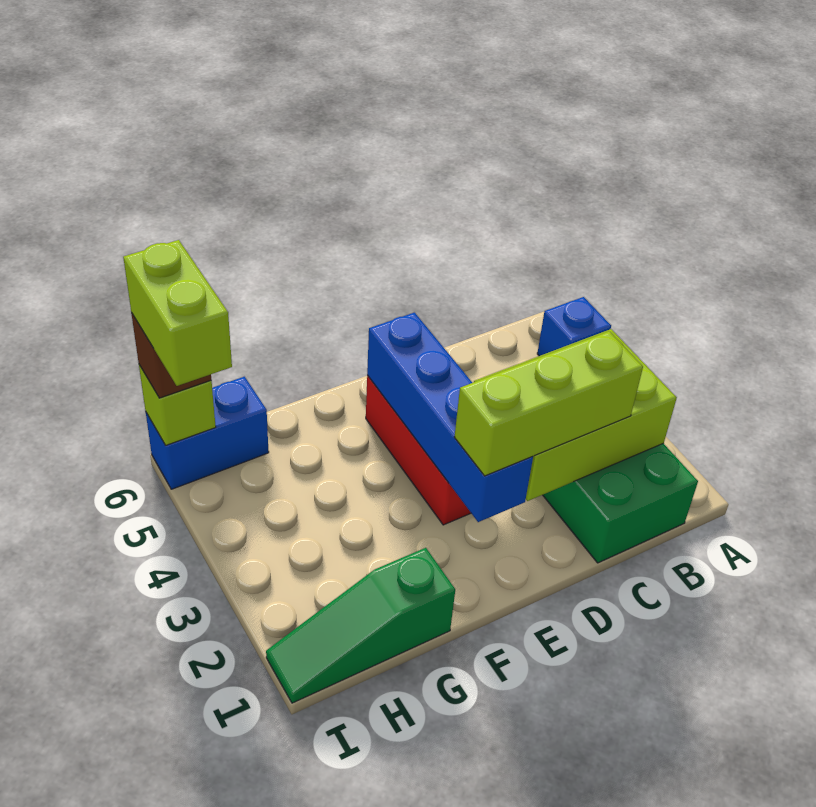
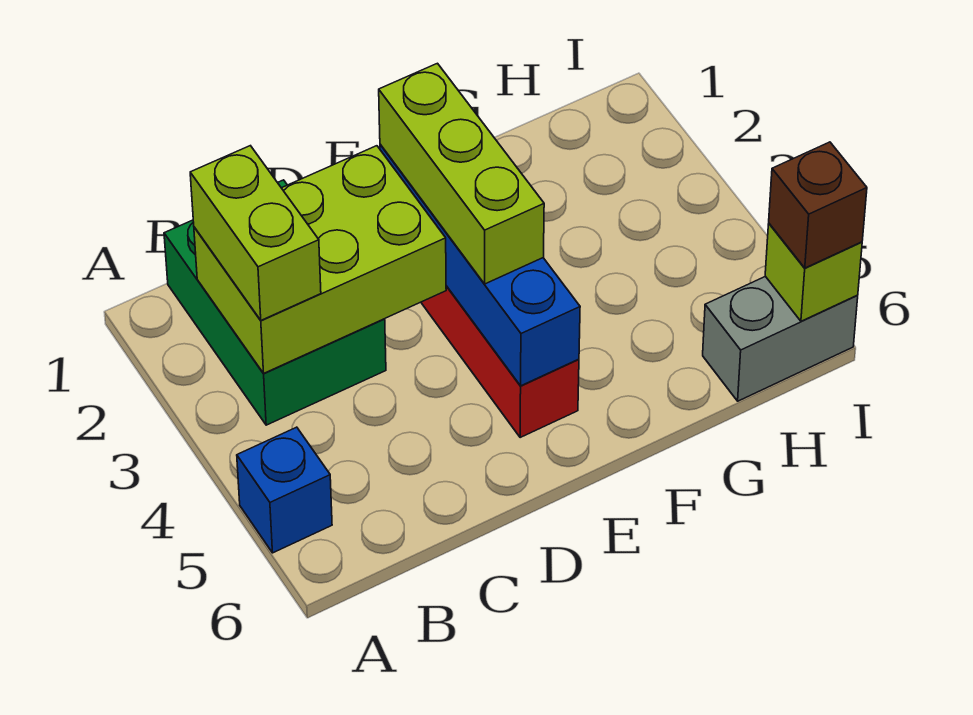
lime brick C2:E2 level 3 -> lime brick E2:E4 level 3
green slope G1:I1 level 1 top G -> none
blue brick H6:I6 level 1 -> grey brick H6:I6 level 1
lime brick I5:I6 level 4 -> lime brick B2:B3 level 3

